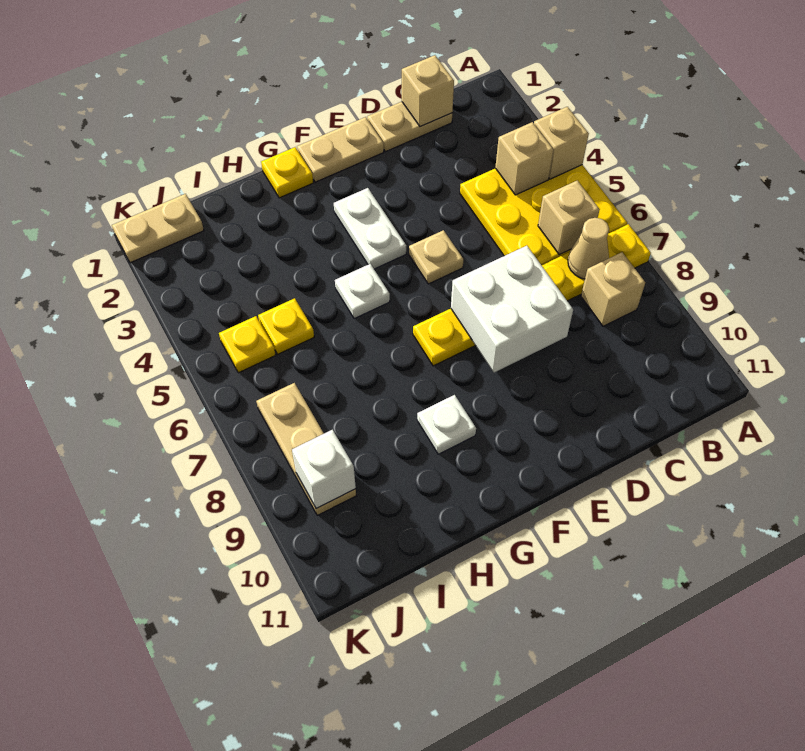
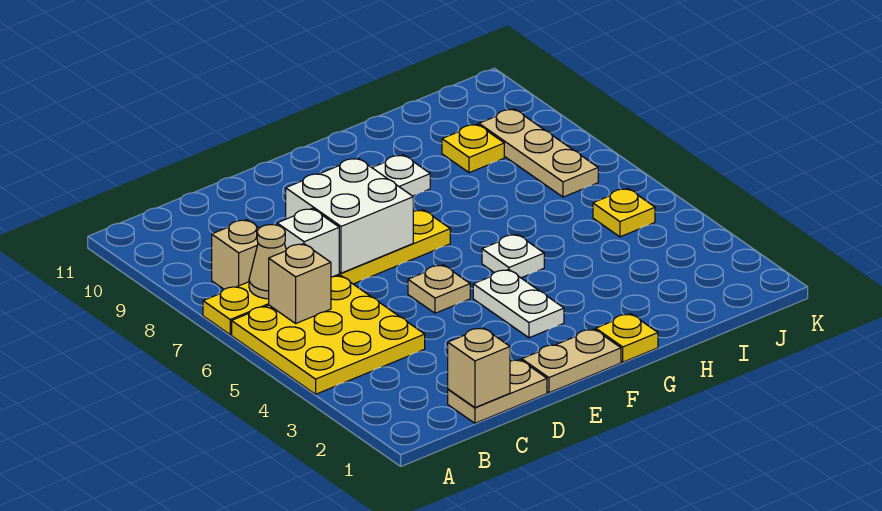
tan brick A4 level 2 -> none
tan brick B4 level 2 -> none
yellow plate I5 level 1 -> yellow plate I9 level 1
tan plate J1:K1 level 1 -> none
white brick J9 level 2 -> white brick C7 level 2

